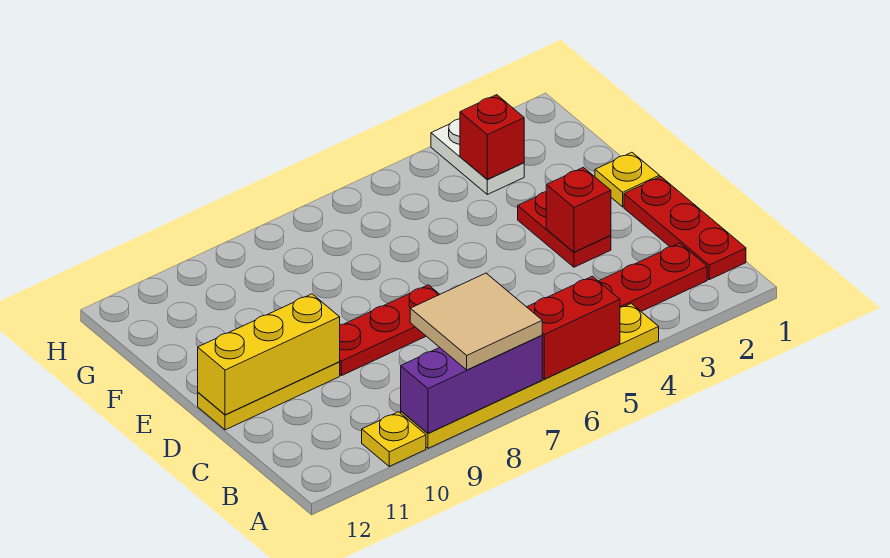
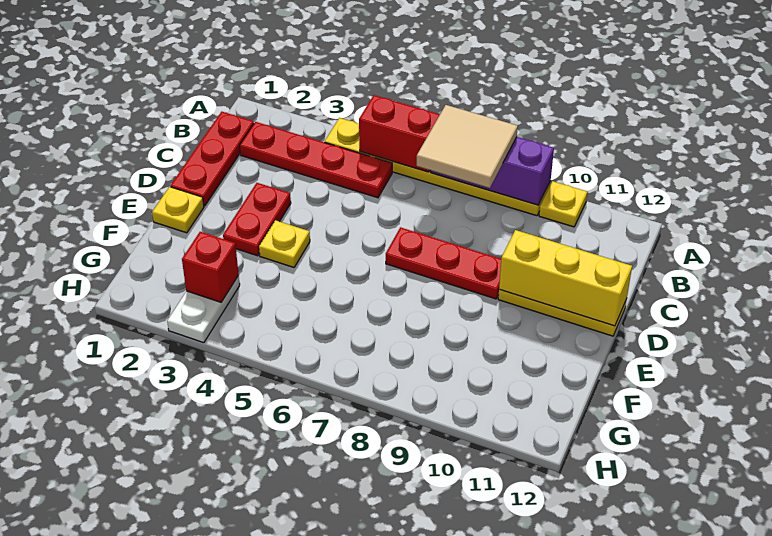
red brick D3 level 2 -> none
none -> yellow plate E4 level 1

